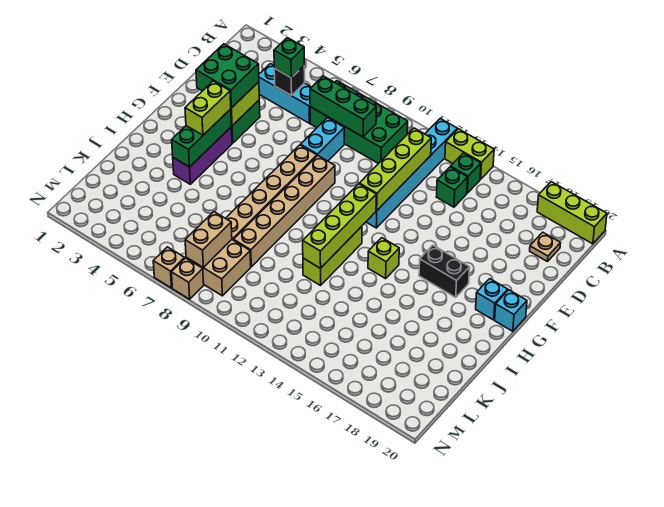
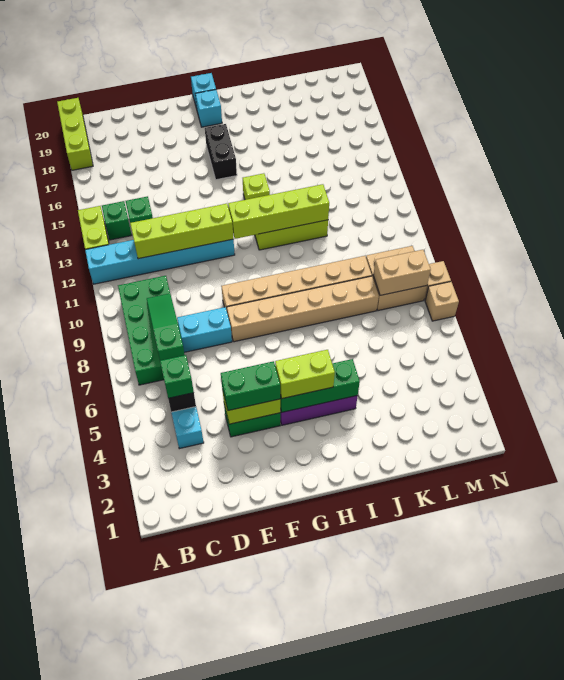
green brick C7:C9 level 2 -> green slope C7:C9 level 2 top 7
tan plate C19 level 1 -> none
green brick E3:F4 level 3 -> green brick E4:F4 level 3

